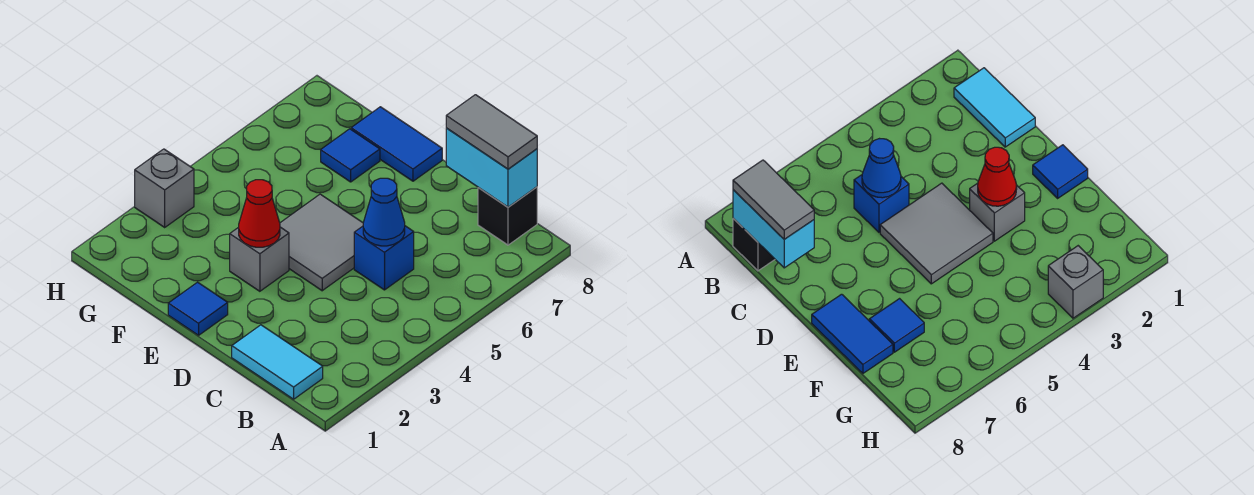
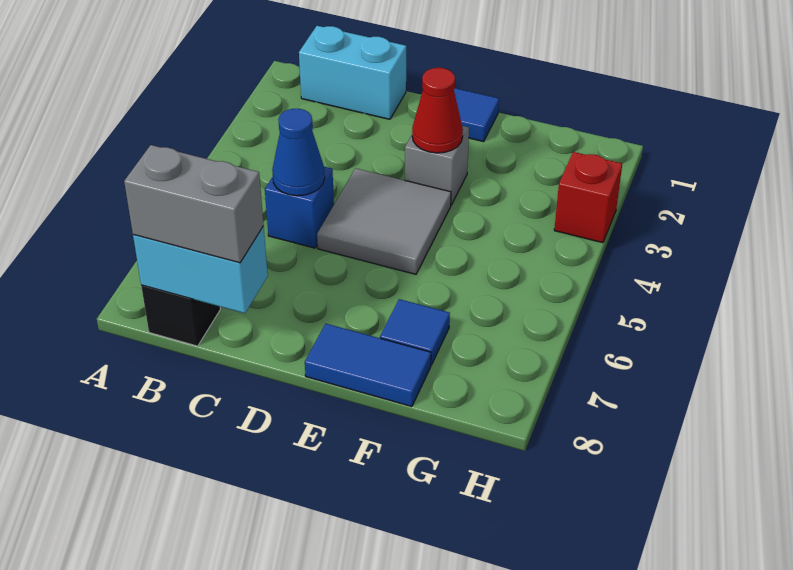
cyan tile B1:C1 level 1 -> cyan brick B1:C1 level 1
grey tile B8:C8 level 3 -> grey brick B8:C8 level 3
grey brick H3 level 1 -> red brick H3 level 1

